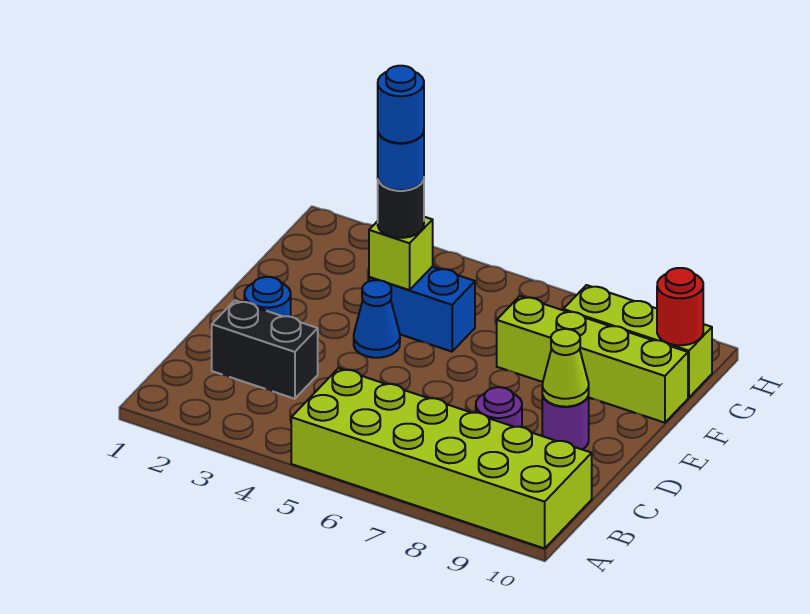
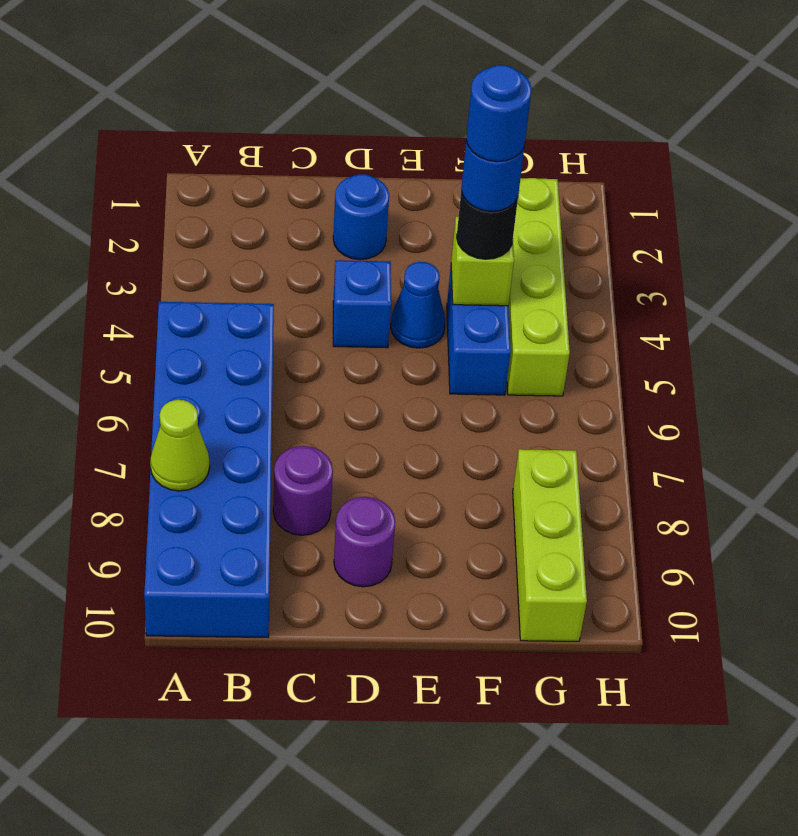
lime brick A5:B10 level 1 -> blue brick A5:B10 level 1
black brick C2:C3 level 1 -> none
none -> blue brick D4 level 1
lime cone D9 level 2 -> lime cone A8 level 2
lime brick F7:F10 level 1 -> lime brick G2:G5 level 1
red round brick G10 level 2 -> none

